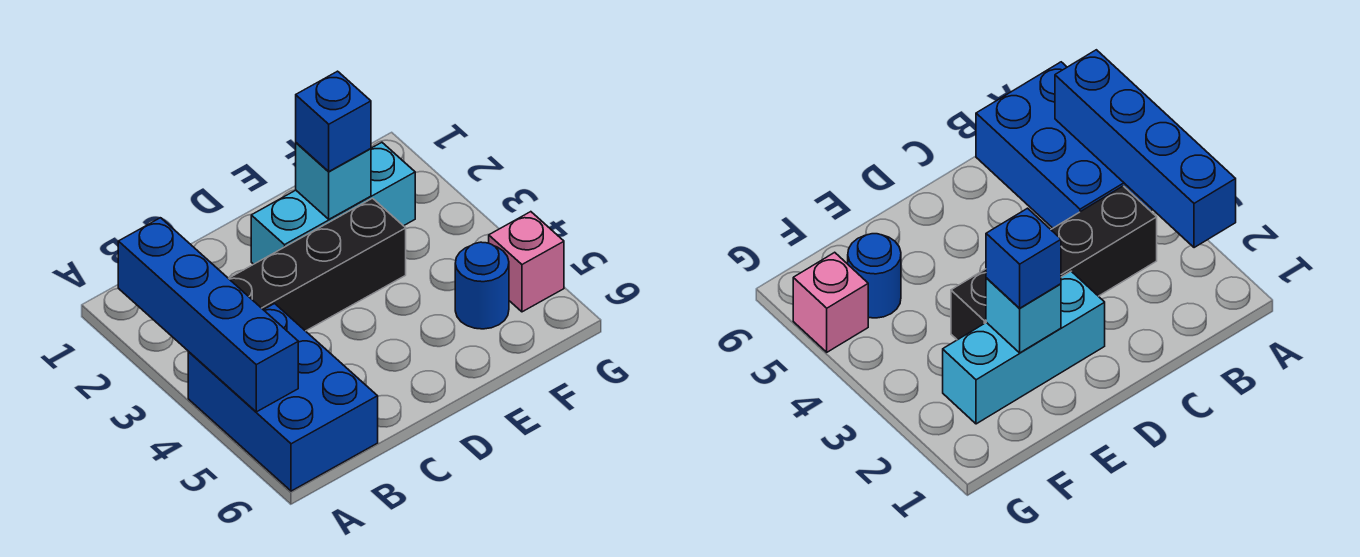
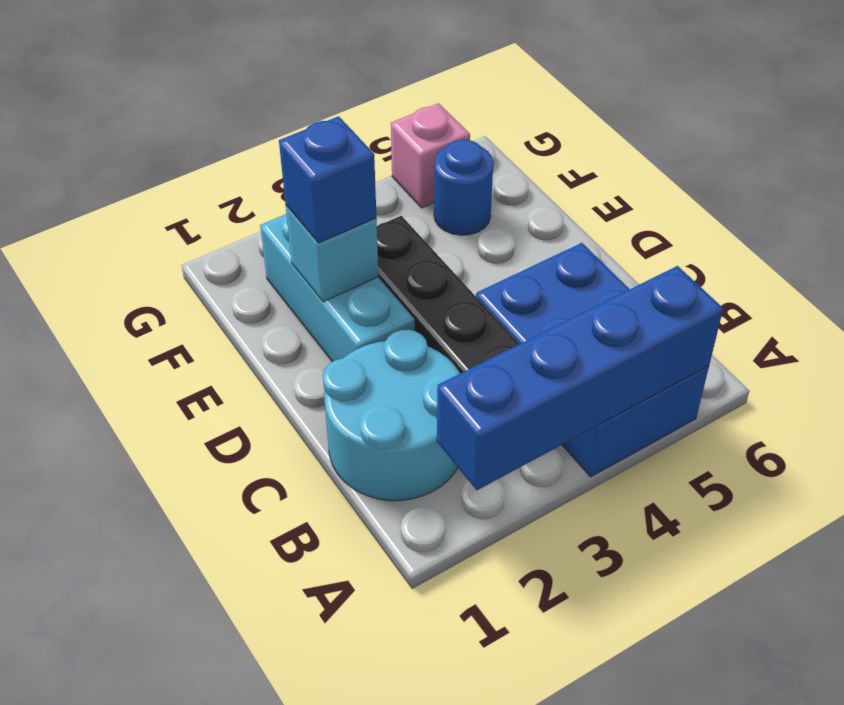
blue brick A4:B6 level 1 -> blue brick A4:C5 level 1
none -> cyan round brick B1:C2 level 1

